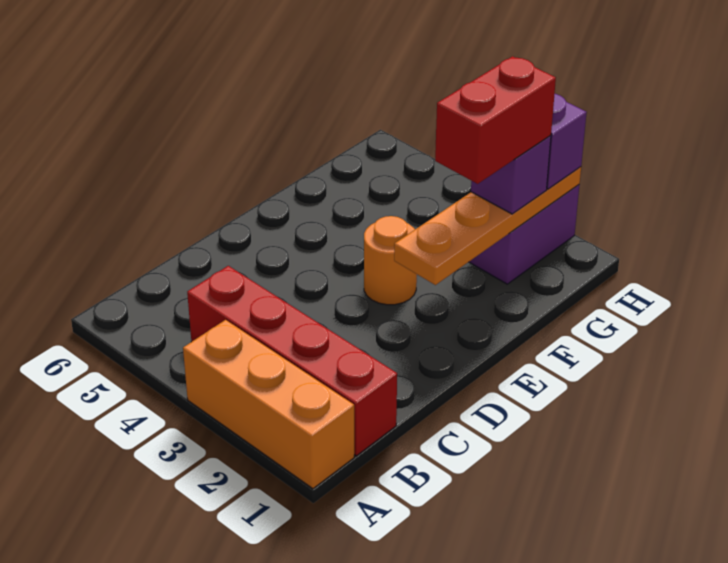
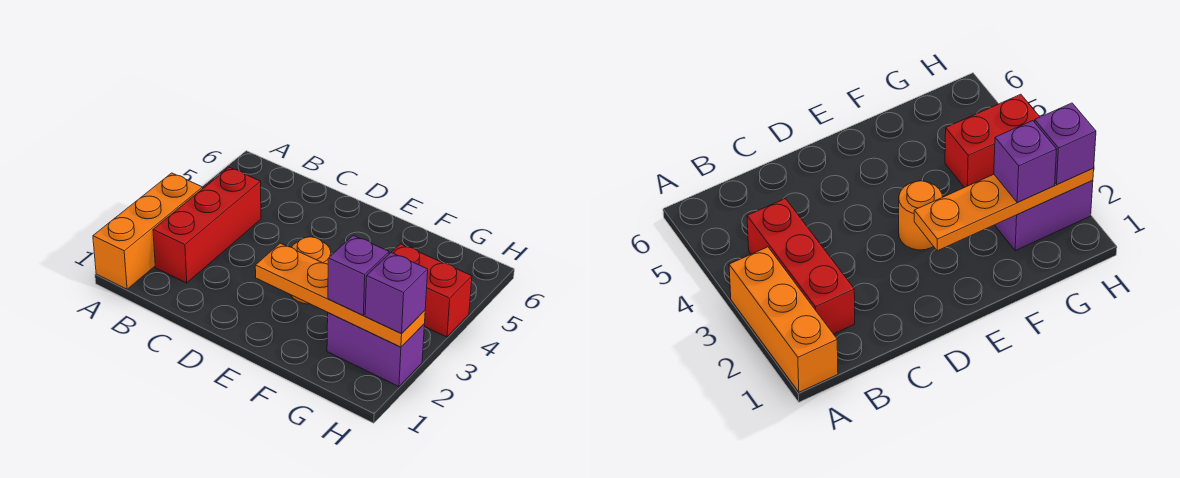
red brick B1:B4 level 1 -> red brick B2:B4 level 1
red brick F2:G2 level 4 -> red brick G4:H4 level 1

